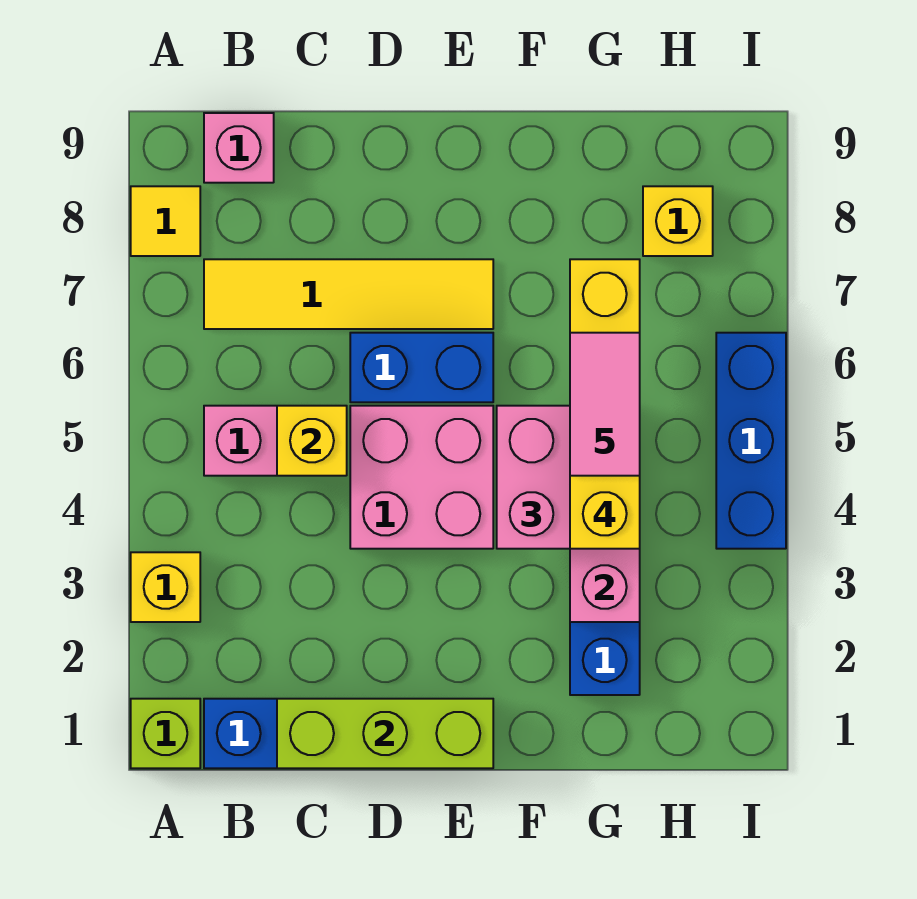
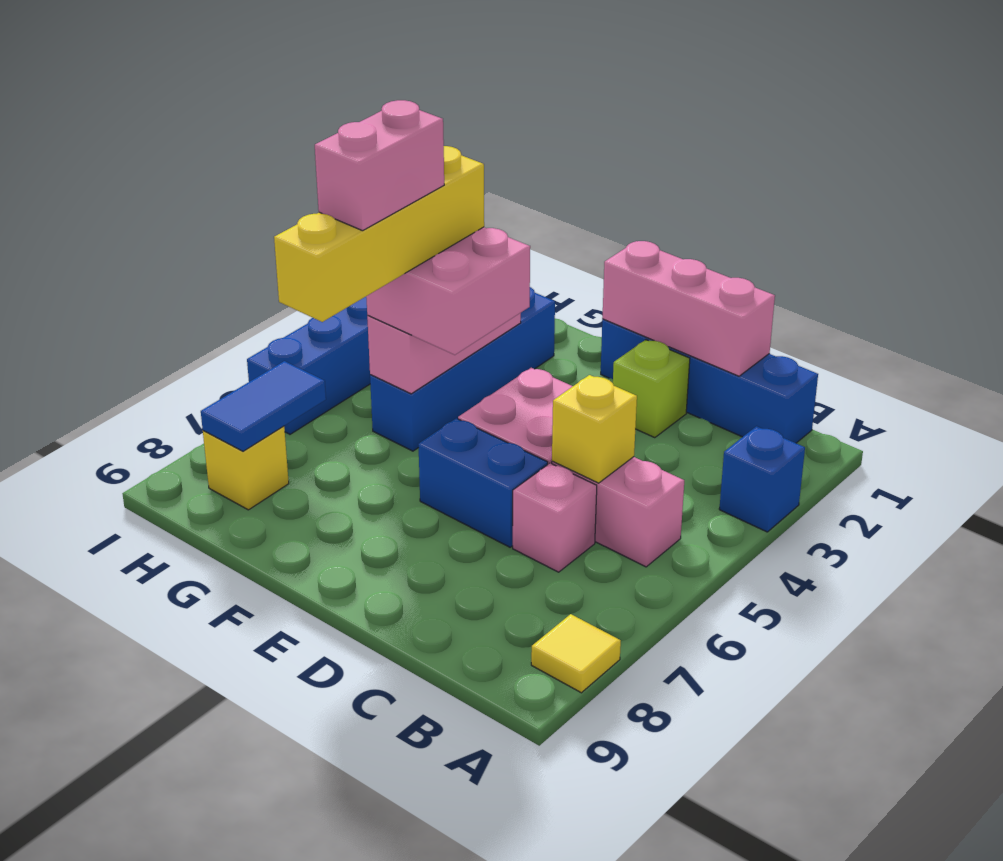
lime brick A1 level 1 -> lime brick D2 level 1
yellow brick A3 level 1 -> blue brick A3 level 1
yellow tile B7:E7 level 1 -> none
pink brick B9 level 1 -> pink brick C6 level 1
lime brick C1:E1 level 2 -> pink brick C1:E1 level 2
pink tile G5:G6 level 5 -> pink brick G5:G6 level 5
none -> blue tile H7:H8 level 2

